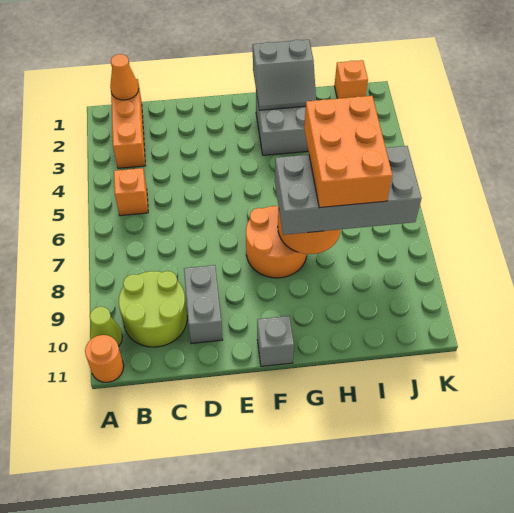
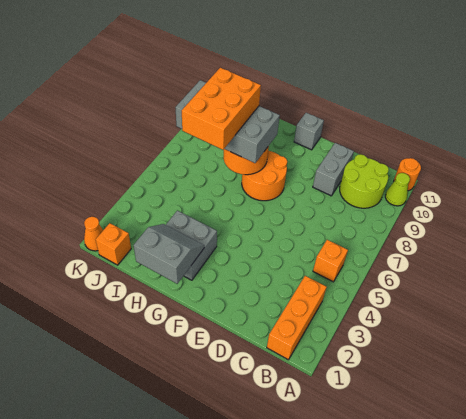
orange cone B1 level 2 -> orange cone K1 level 1

